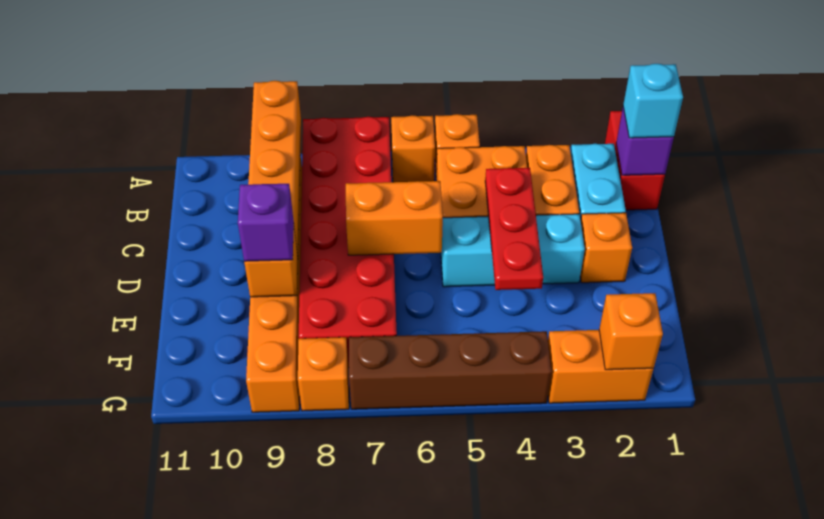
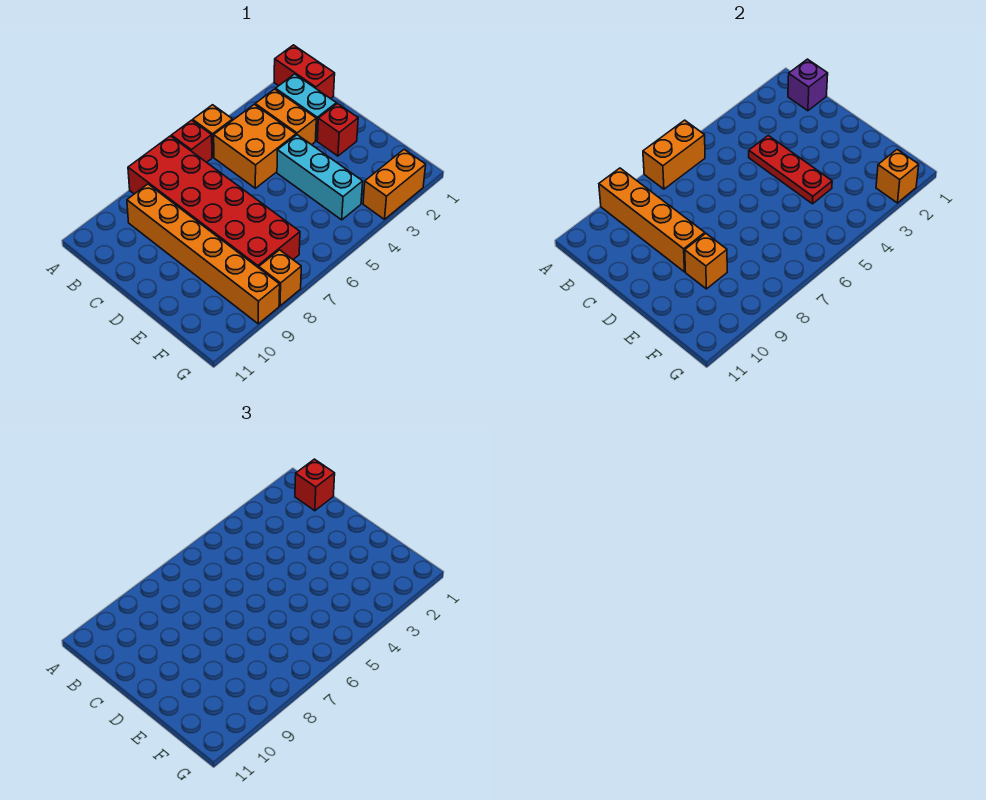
orange brick A6 level 1 -> red brick A6 level 1
cyan brick B1 level 3 -> red brick B1 level 3
orange brick D2 level 1 -> red brick D2 level 1
cyan brick D3:D5 level 1 -> cyan brick D4:F4 level 1
orange brick D6:D7 level 2 -> orange brick A6:A7 level 2
purple brick E9 level 3 -> none
brown brick G4:G7 level 1 -> none

